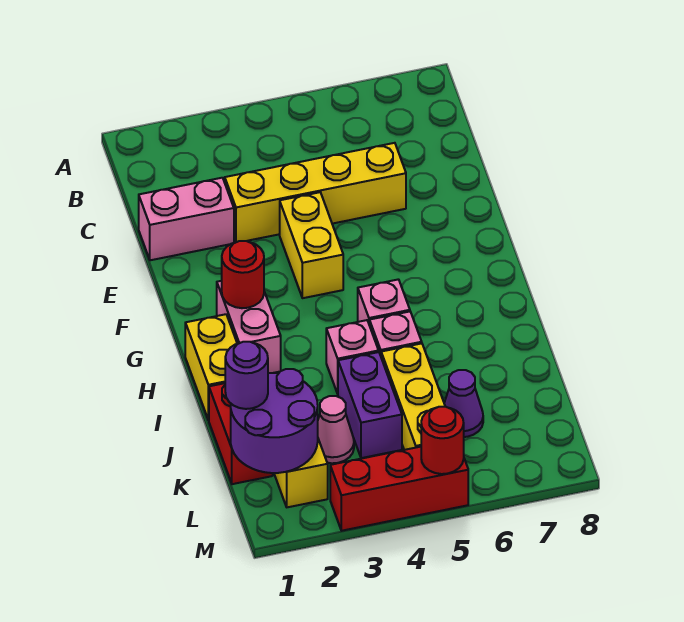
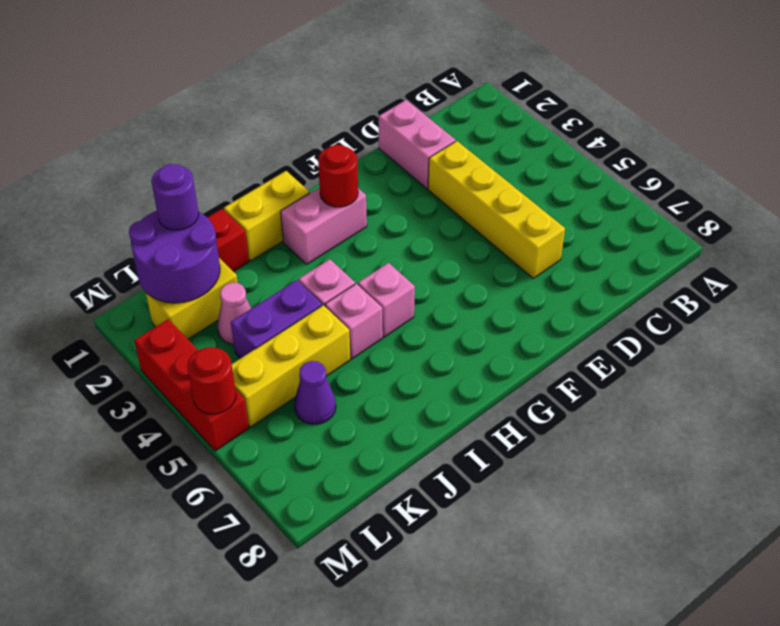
yellow brick E4:F4 level 1 -> none

